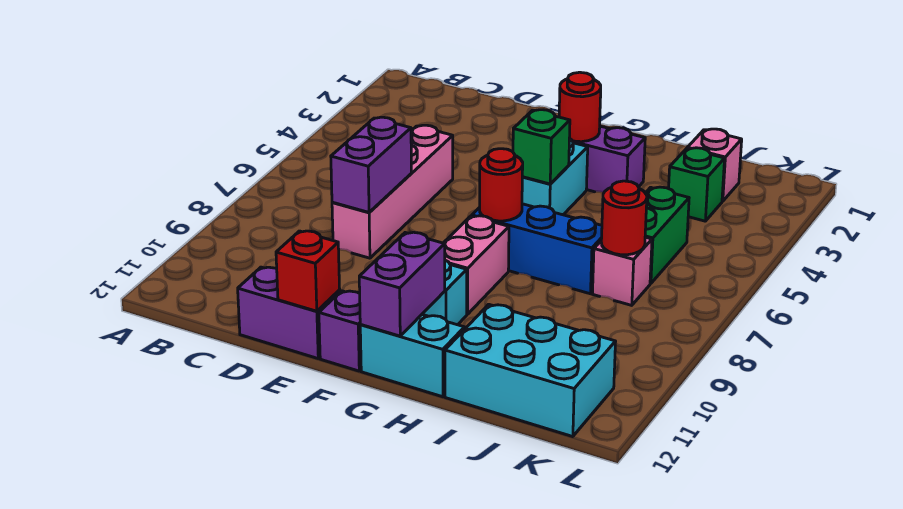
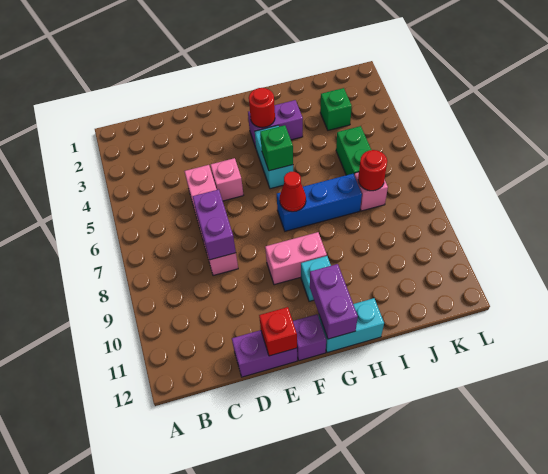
red round brick G7 level 2 -> red cone G7 level 2
pink brick G8:G9 level 1 -> pink brick F9:G9 level 1
cyan brick I11:K12 level 1 -> none
pink brick J2 level 1 -> pink brick E5 level 1

